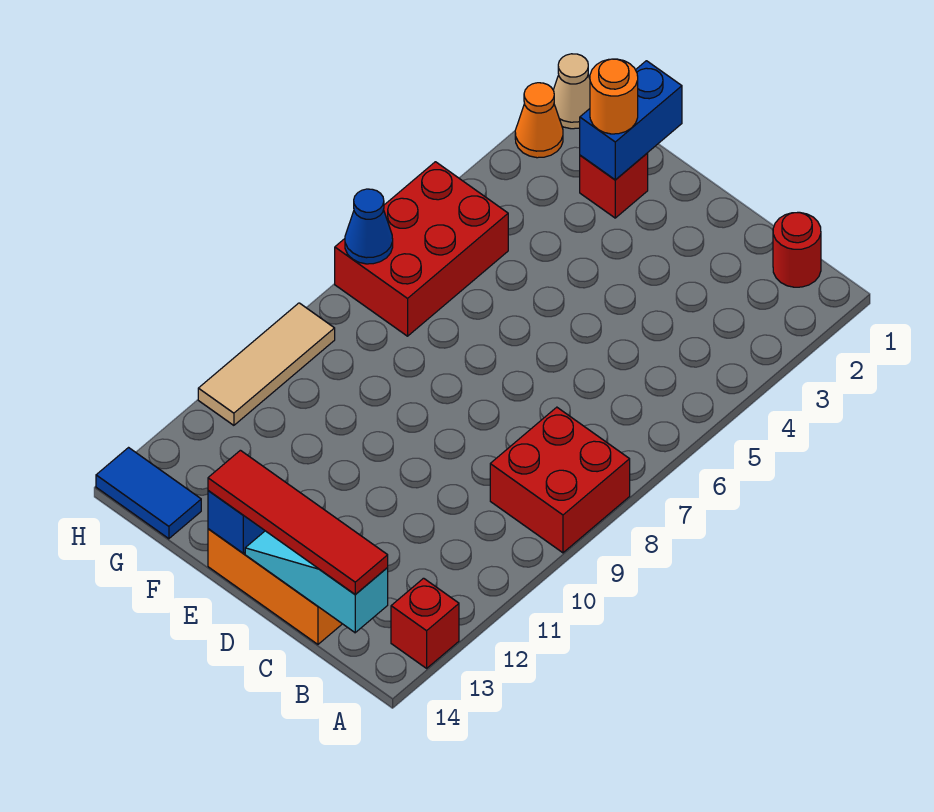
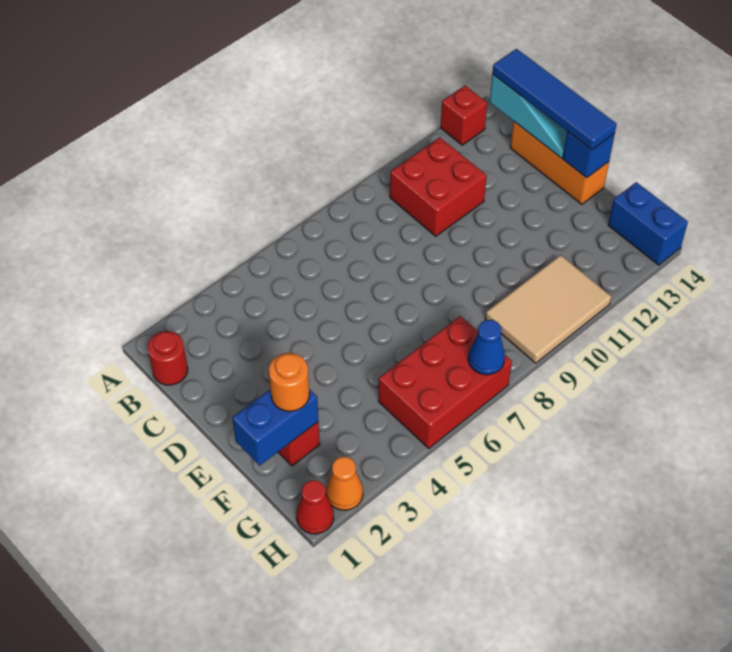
red brick A8:B9 level 1 -> red brick B10:C11 level 1
red tile B14:E14 level 3 -> blue tile B14:E14 level 3
blue tile G14:H14 level 1 -> blue brick G14:H14 level 1
tan cone H1 level 1 -> red cone H1 level 1
tan tile H9:H11 level 1 -> tan tile G9:H11 level 1

